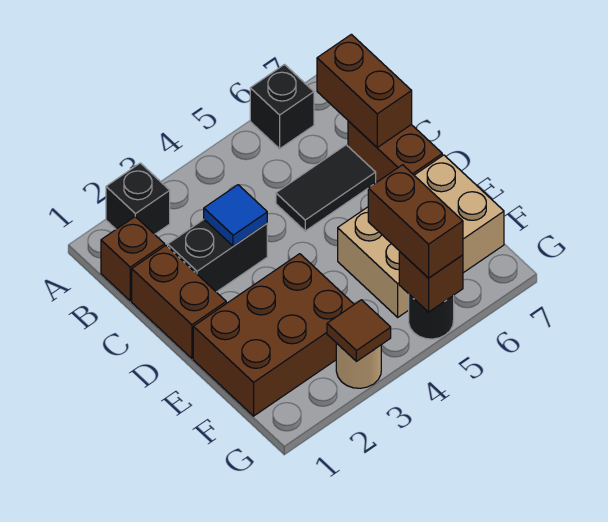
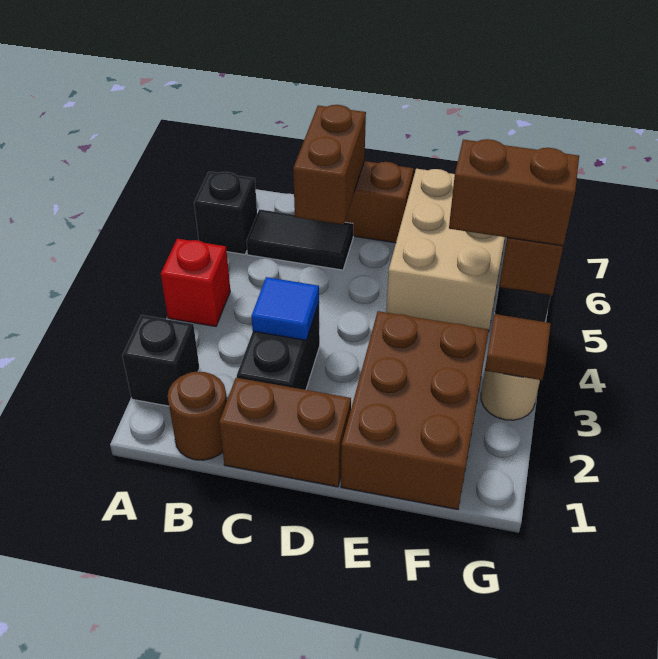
none -> red brick A4 level 1
brown brick B1 level 1 -> brown round brick B1 level 1
brown brick B7:C7 level 2 -> brown brick C6:C7 level 2
black tile C5:C6 level 1 -> black tile B6:C6 level 1

